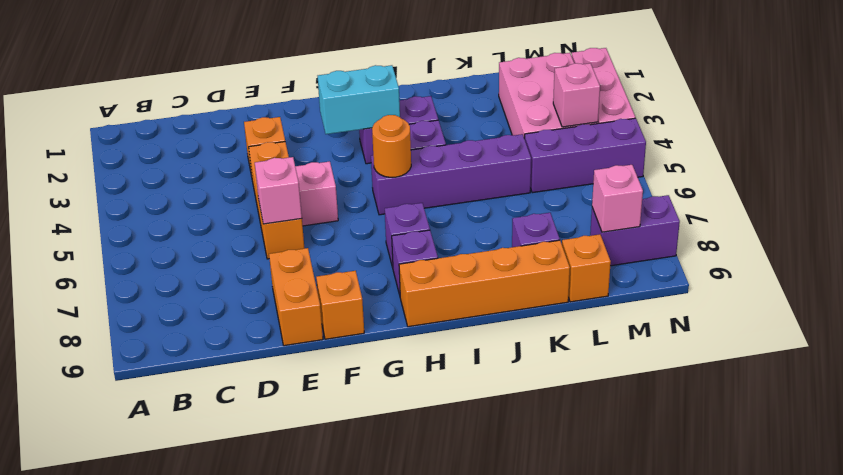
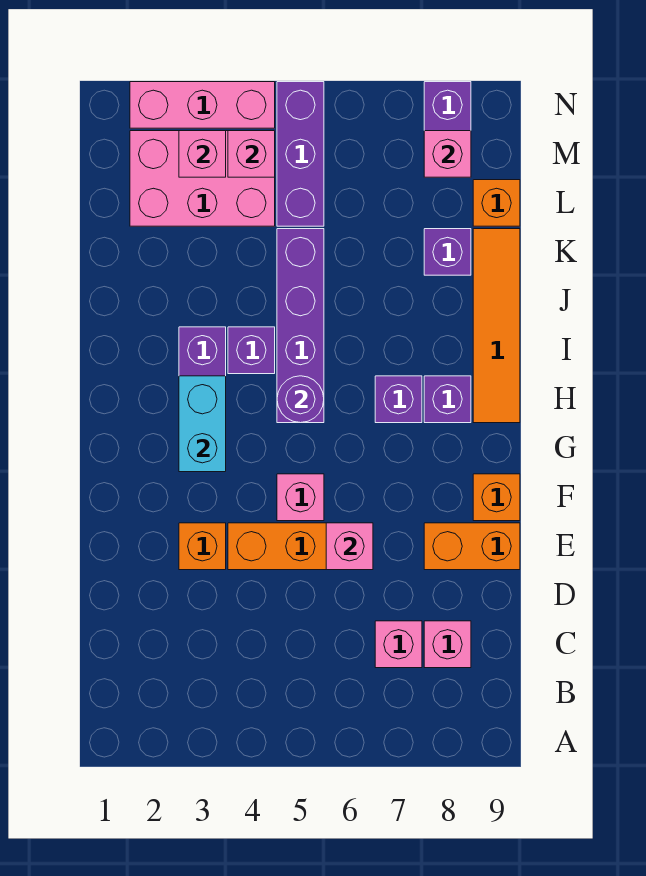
none -> pink brick C7 level 1
none -> pink brick C8 level 1
orange round brick H5 level 2 -> purple round brick H5 level 2
orange brick H9:K9 level 1 -> orange tile H9:K9 level 1
none -> pink brick M3 level 2

